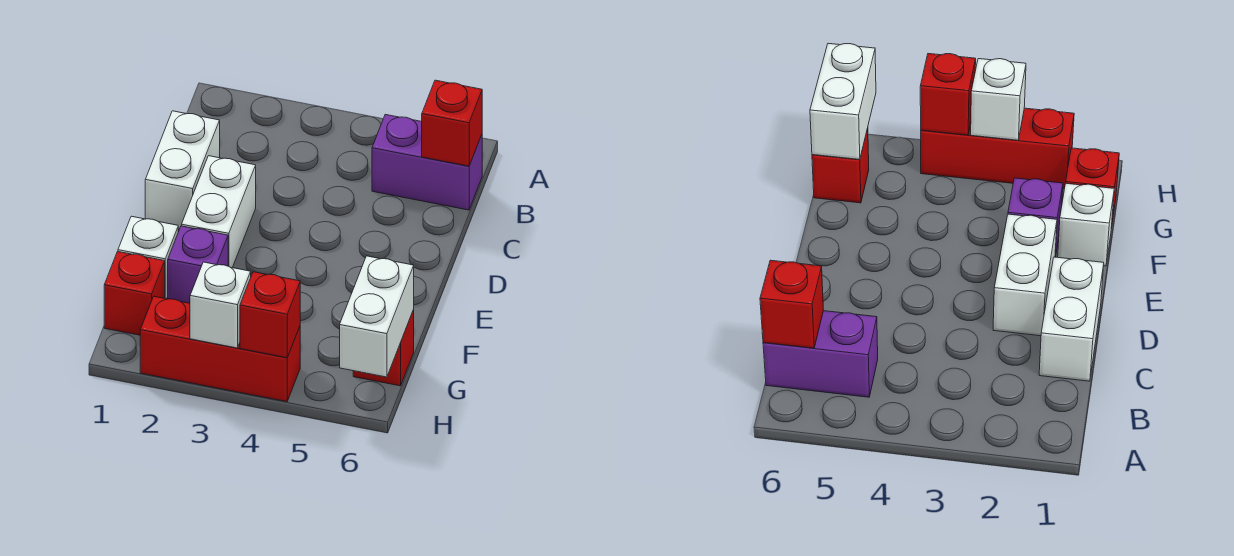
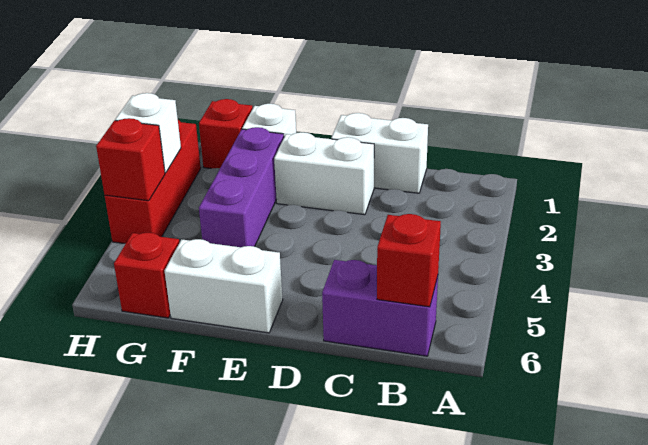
purple brick B5:B6 level 1 -> purple brick B6:C6 level 1
purple brick F2 level 1 -> purple brick F2:F4 level 1
white brick G6:H6 level 2 -> white brick E6:F6 level 1

